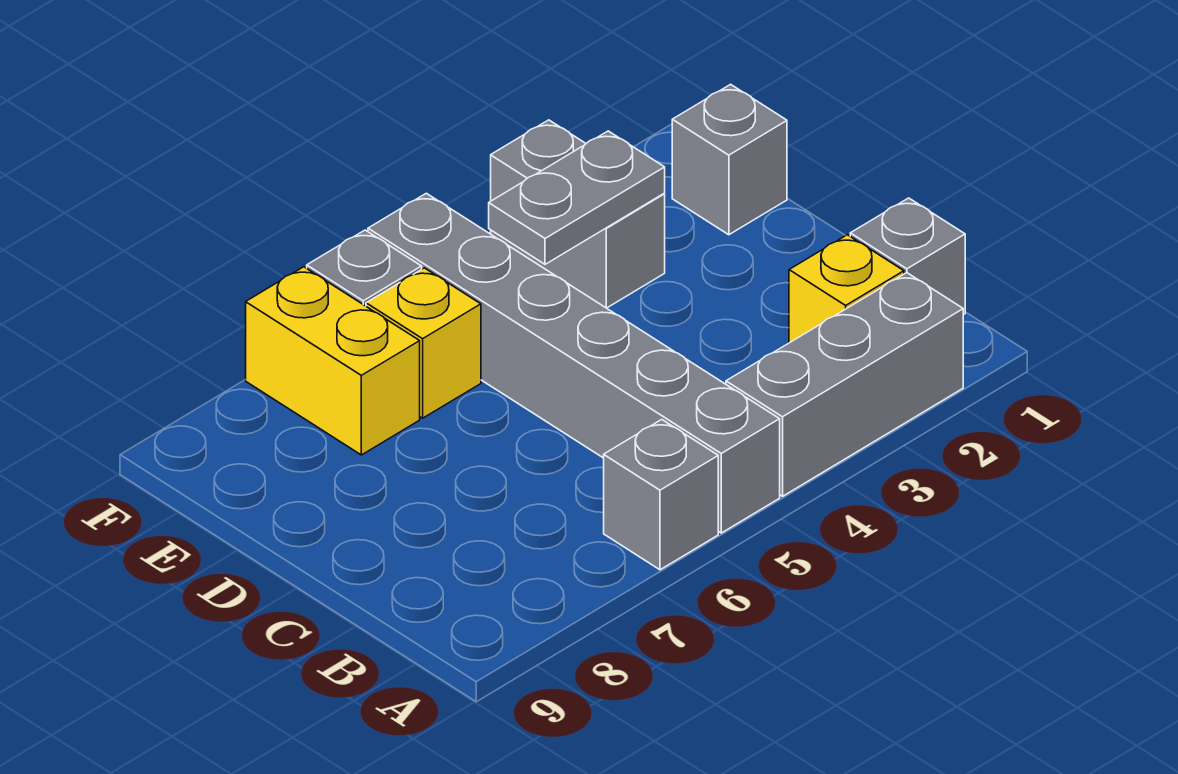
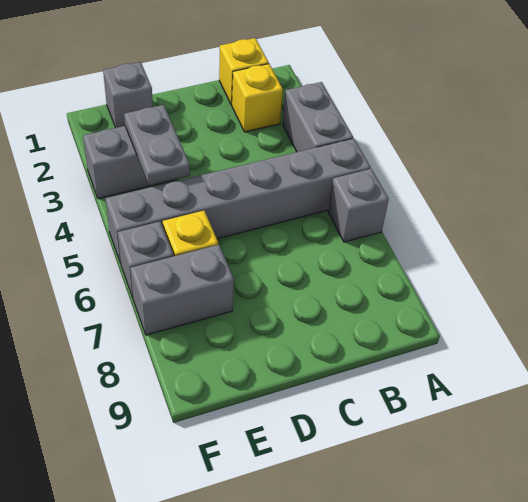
grey brick A2:A4 level 1 -> grey brick A3:A4 level 1
grey brick B1 level 1 -> yellow brick B1 level 1
yellow brick E7:F7 level 1 -> grey brick E7:F7 level 1

